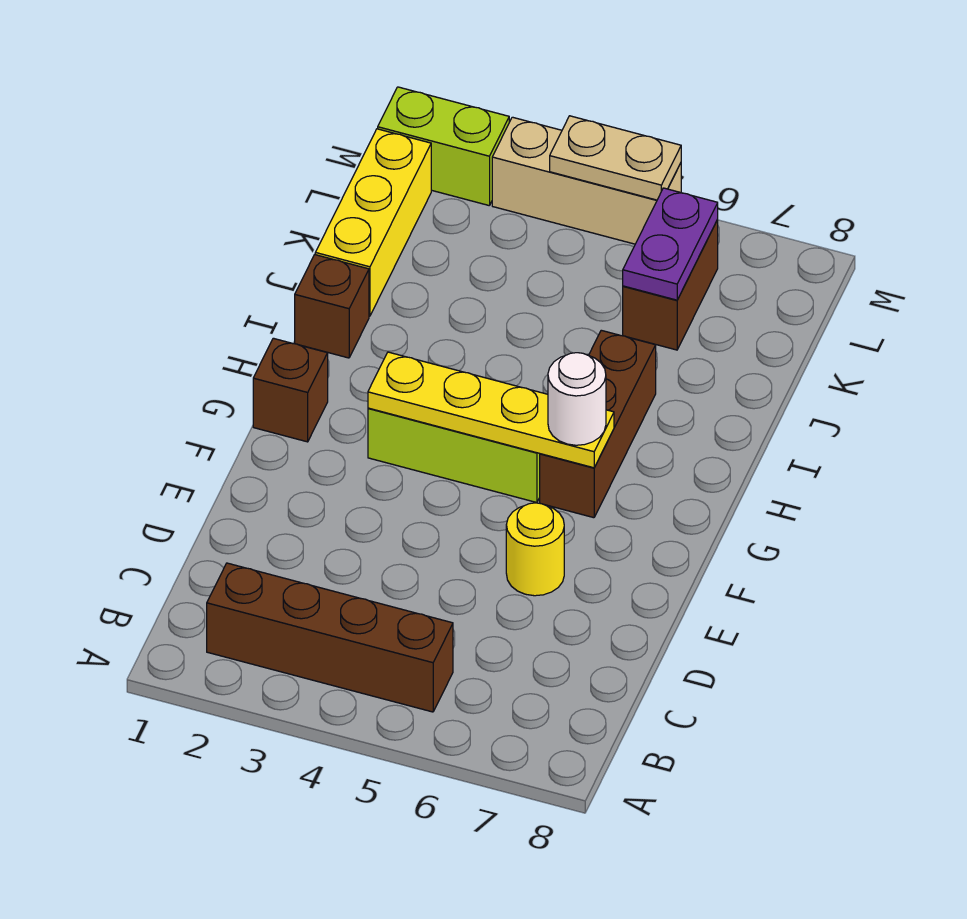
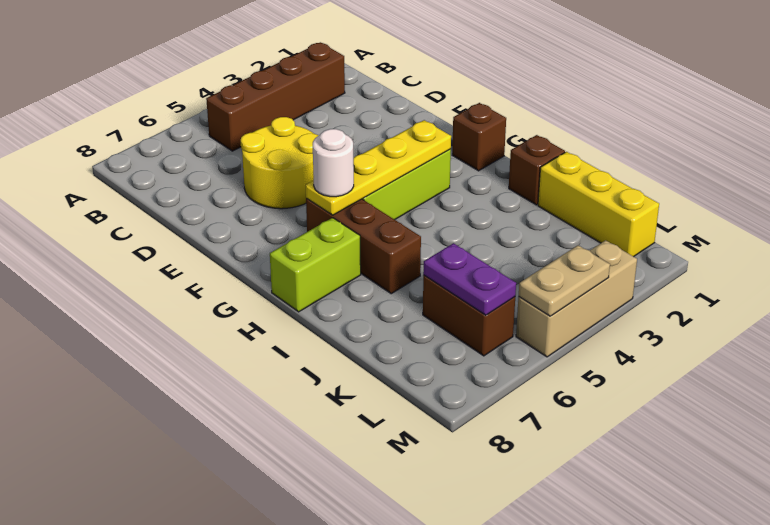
yellow round brick E6 level 1 -> yellow round brick D5:E6 level 1
lime brick M1:M2 level 1 -> lime brick H7:H8 level 1

